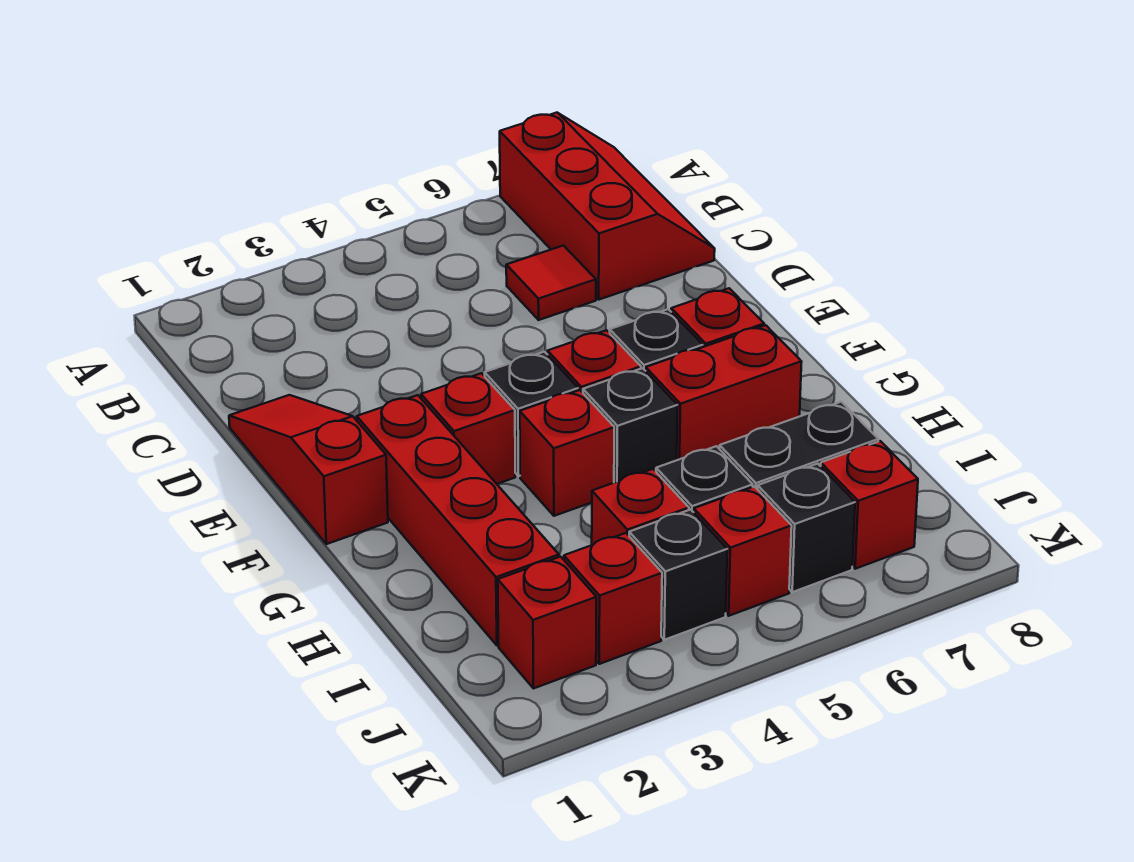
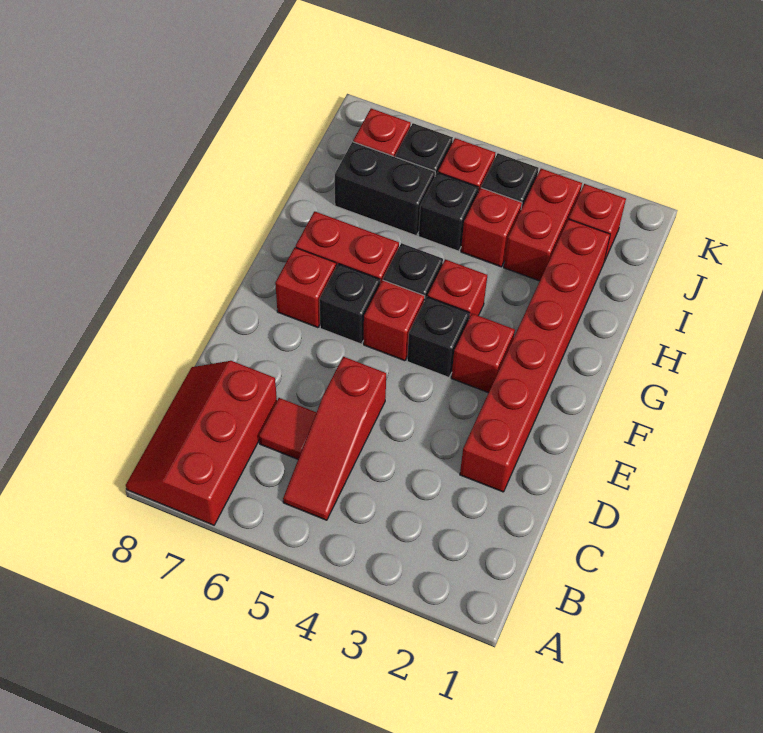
red slope D1:F1 level 1 top F -> red slope B5:D5 level 1 top D
red brick F2:I2 level 1 -> red brick D2:I2 level 1
red brick J3 level 1 -> red brick I3:J3 level 1

